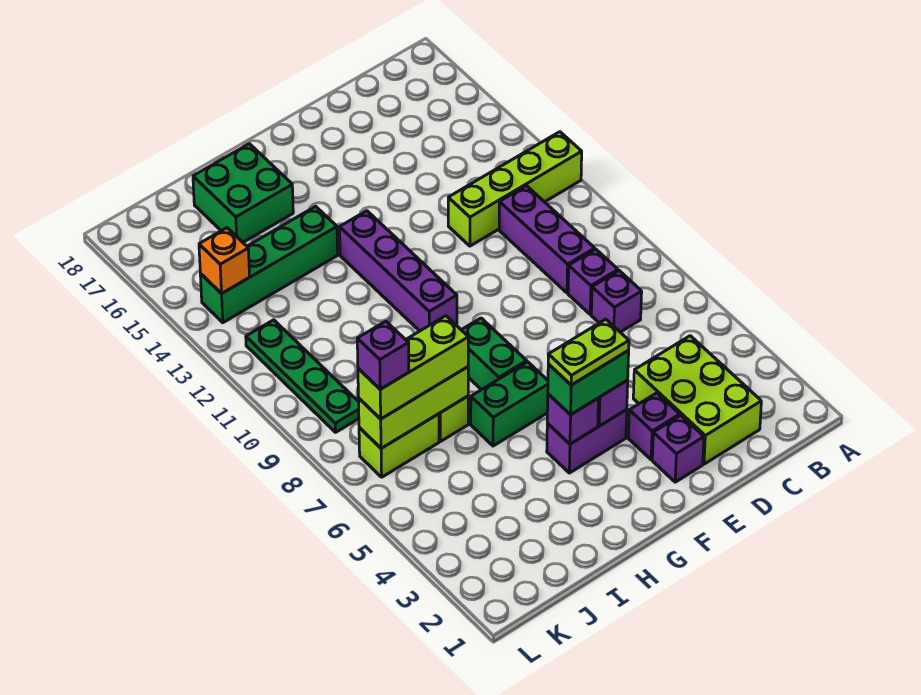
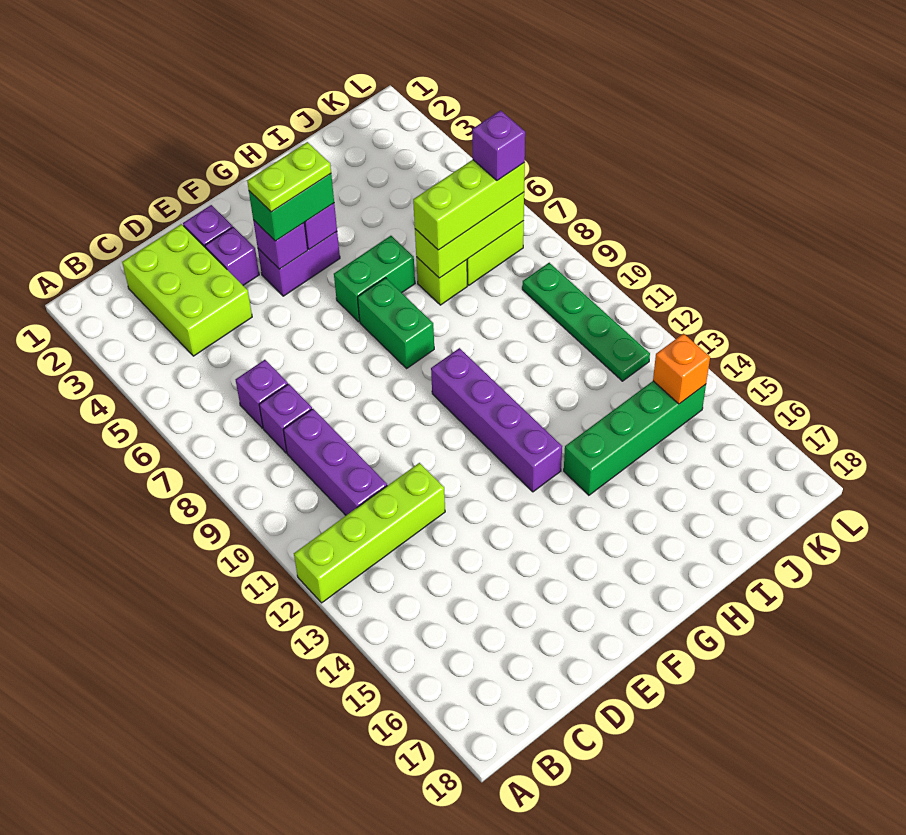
green brick H16:I17 level 1 -> none

